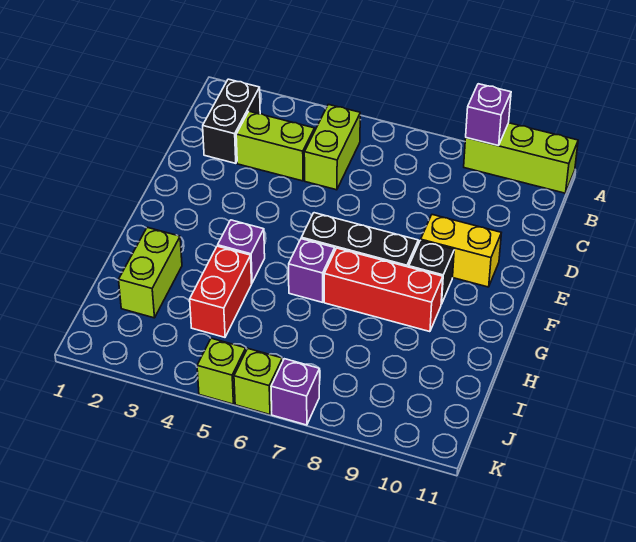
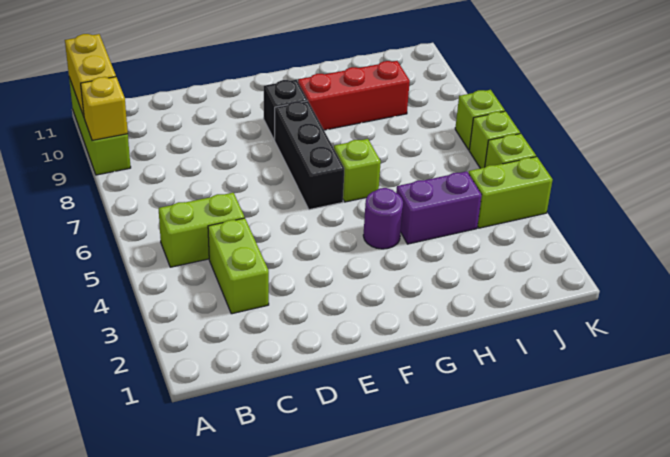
purple brick A9 level 2 -> yellow brick A9 level 2
black brick B2:C2 level 1 -> none
yellow brick E9:E10 level 1 -> yellow brick A10:A11 level 2
purple brick G4 level 1 -> purple round brick G4 level 1
purple brick G6 level 1 -> lime brick G6 level 1
red brick G7:G9 level 1 -> red brick G9:I9 level 1
lime brick H2:I2 level 1 -> lime brick J4:K4 level 1
red brick H4:I4 level 1 -> purple brick H4:I4 level 1
purple brick K7 level 1 -> lime brick K7 level 1

